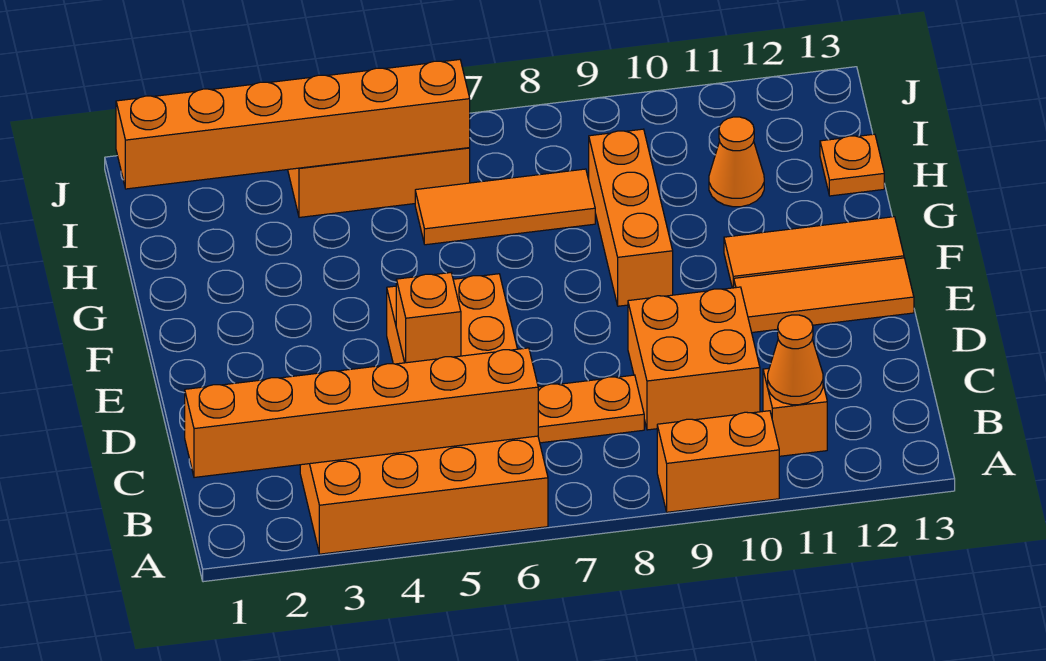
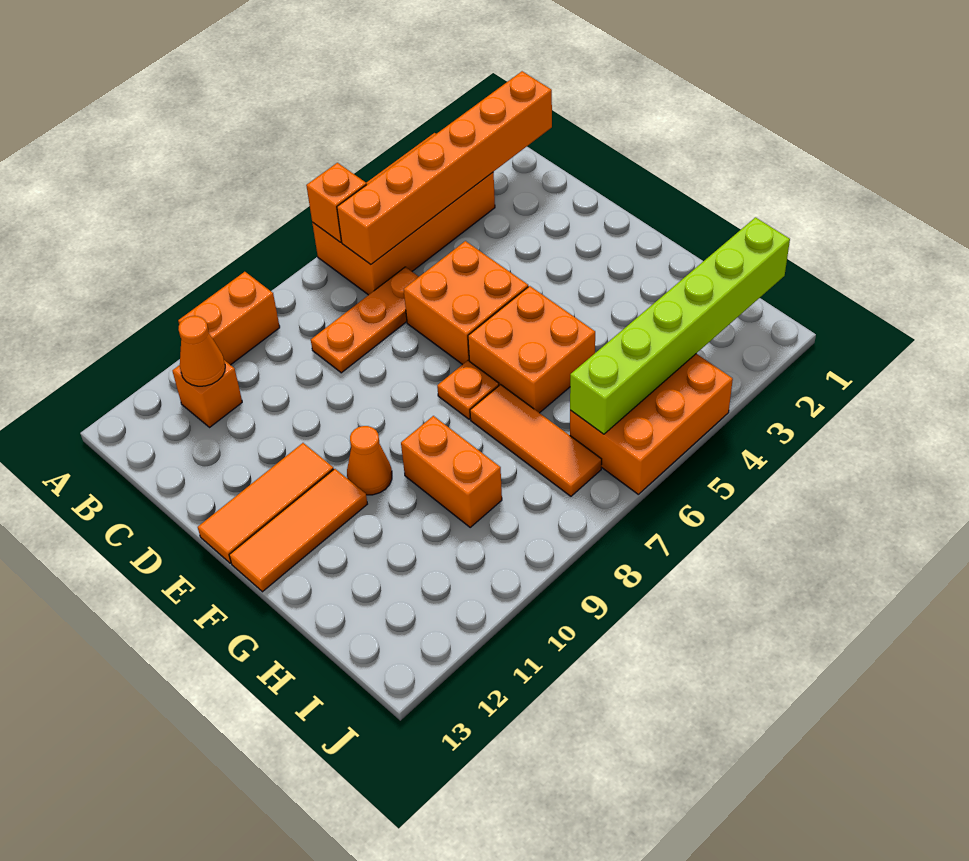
orange brick C9:D10 level 1 -> orange brick F5:G6 level 1
orange brick D5 level 2 -> orange brick A6 level 2
orange brick F9:H9 level 1 -> orange brick G9:H9 level 1
orange tile H6:H8 level 1 -> orange tile G7:I7 level 1
orange cone H11 level 1 -> orange cone F10 level 1
orange plate H13 level 1 -> orange plate F7 level 1
orange brick I1:I6 level 2 -> lime brick I1:I6 level 2

